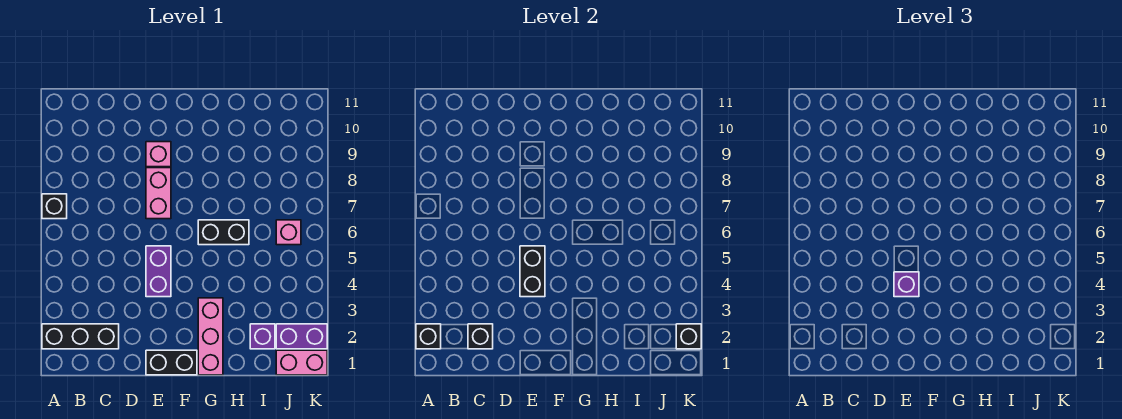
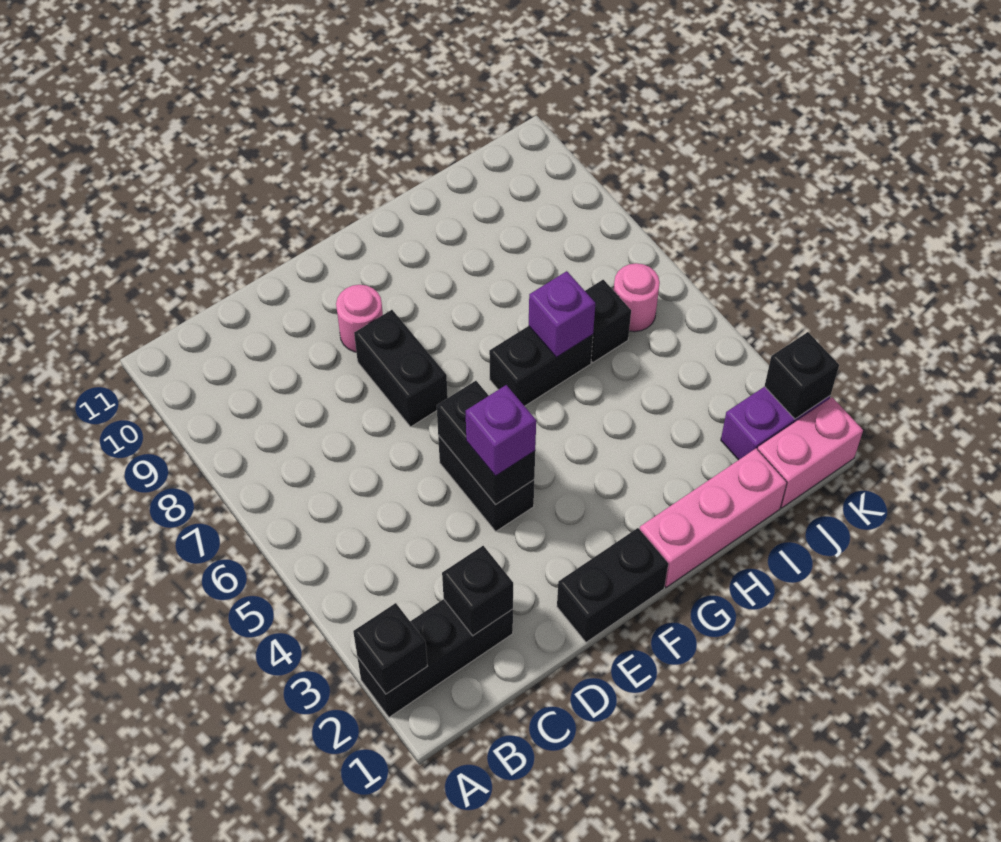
black brick A7 level 1 -> black brick I6 level 1
purple brick E4:E5 level 1 -> black brick E4:E5 level 1
pink brick E7:E8 level 1 -> black brick E7:E8 level 1
pink brick E9 level 1 -> pink round brick E9 level 1
pink brick G1:G3 level 1 -> pink brick G1:I1 level 1
purple brick I2 level 1 -> purple brick H6 level 2
pink brick J6 level 1 -> pink round brick J6 level 1

